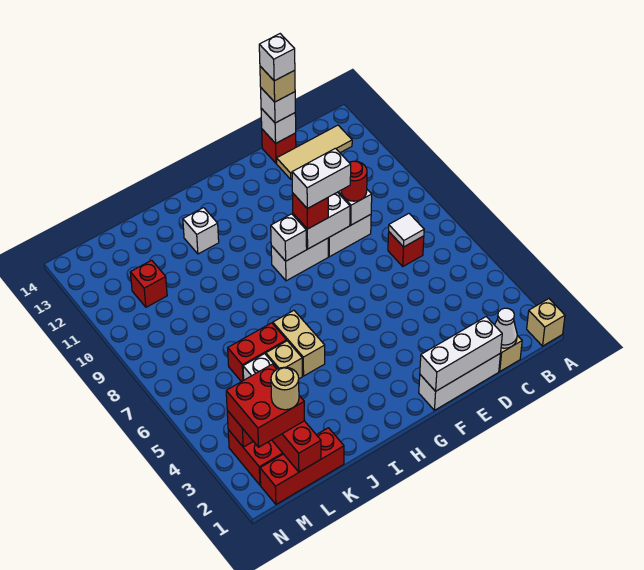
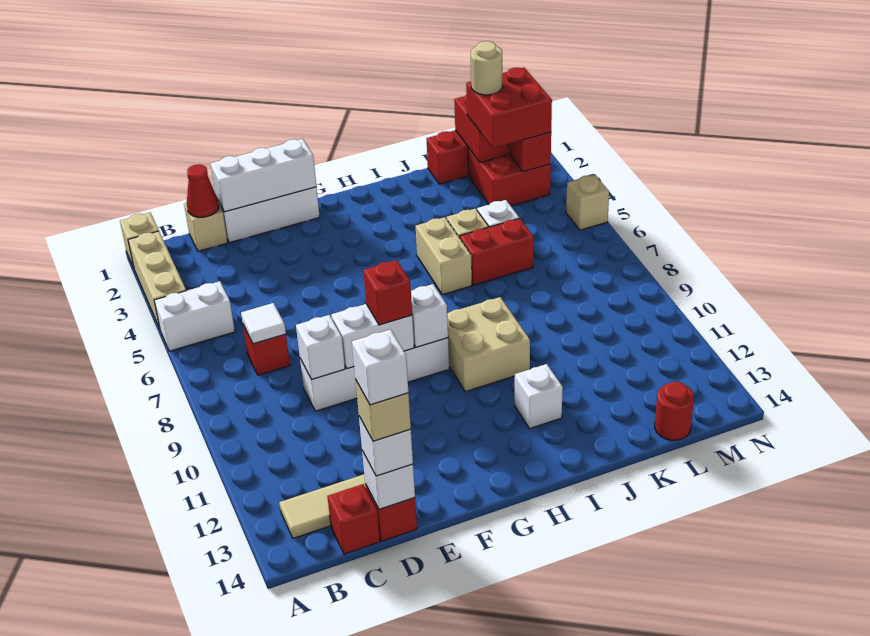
none -> tan brick A2:A4 level 1
white cone C1 level 2 -> red cone C1 level 2
red round brick D9 level 3 -> red round brick L14 level 1
white brick E9:F9 level 4 -> white brick A5:B5 level 1
none -> tan brick H9:I10 level 1
red brick L11 level 1 -> red brick C14 level 1
none -> tan brick N5 level 1

